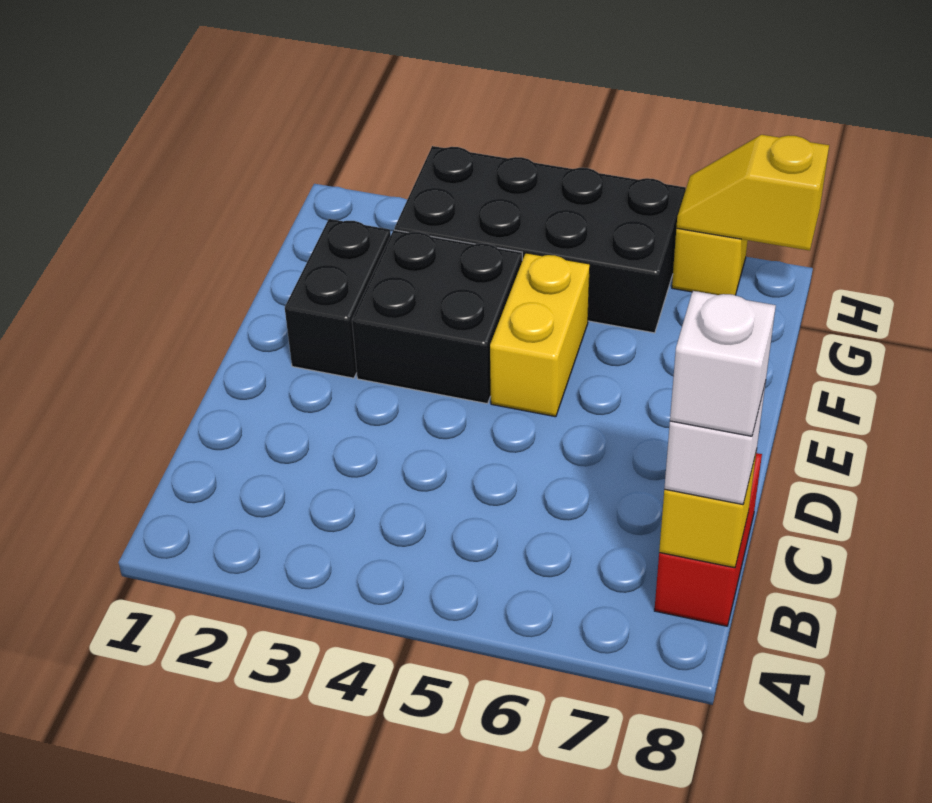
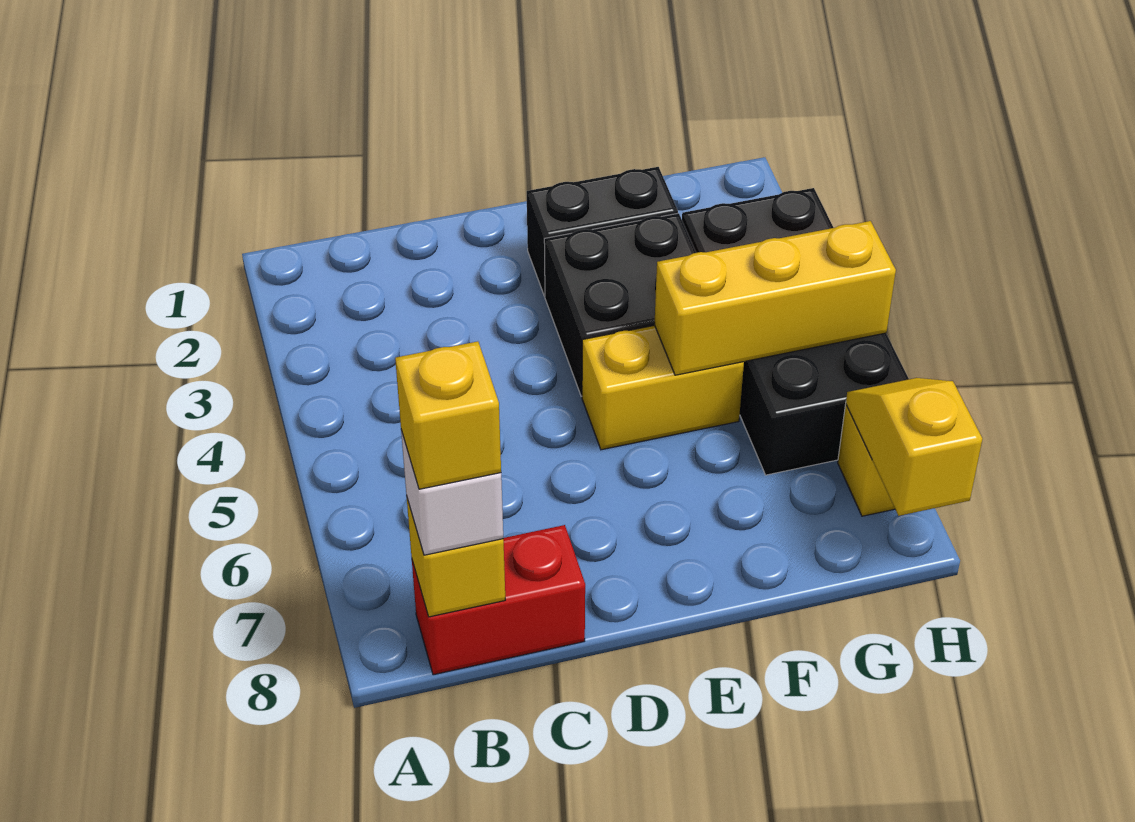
white brick B8 level 4 -> yellow brick B8 level 4
none -> yellow brick F5:H5 level 2

